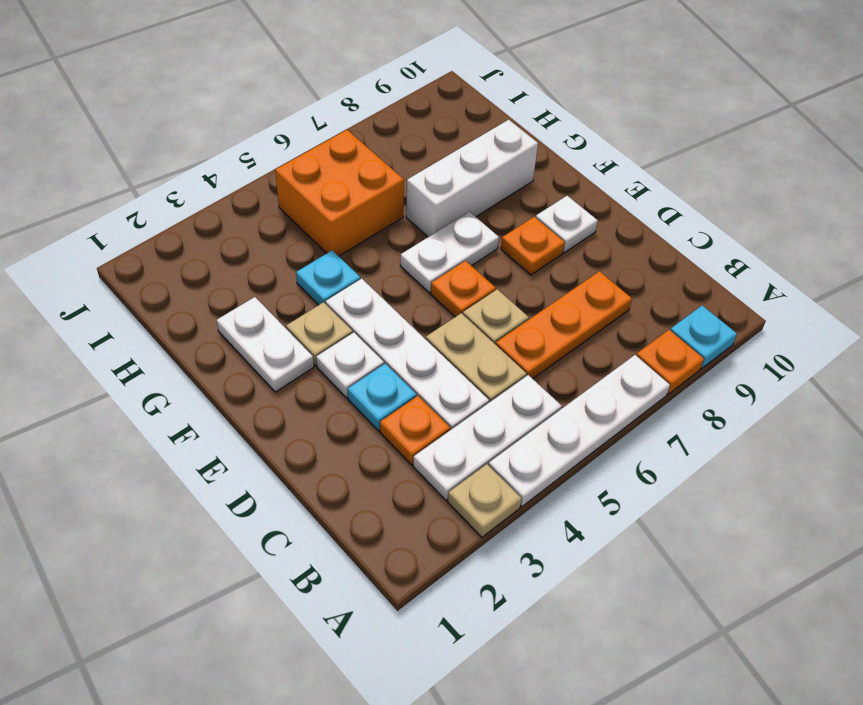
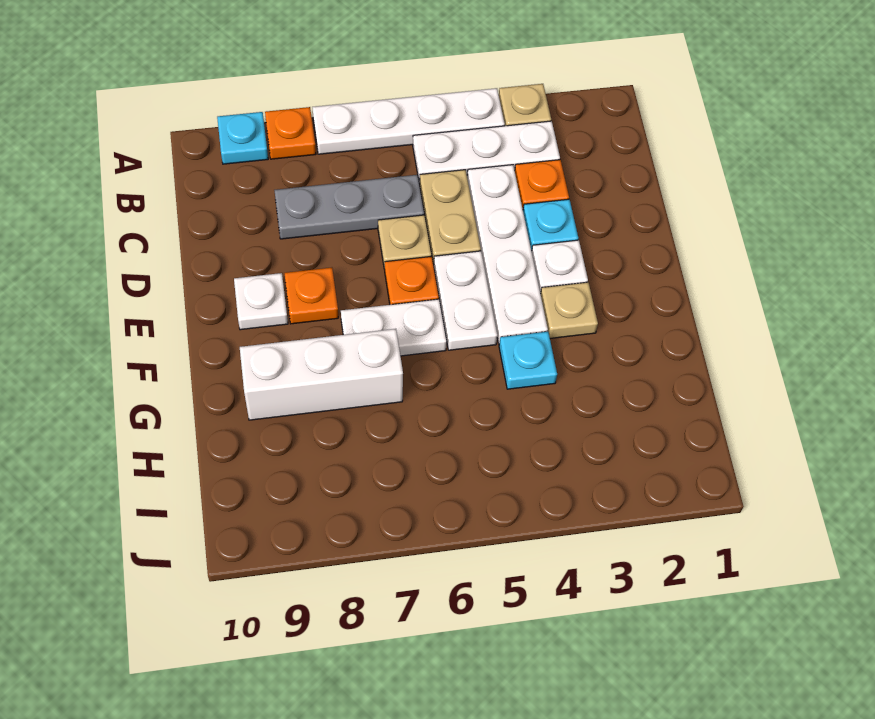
orange plate C6:C8 level 1 -> grey plate C6:C8 level 1
white plate F2:G2 level 1 -> white plate E5:F5 level 1
orange brick H5:I6 level 1 -> none

